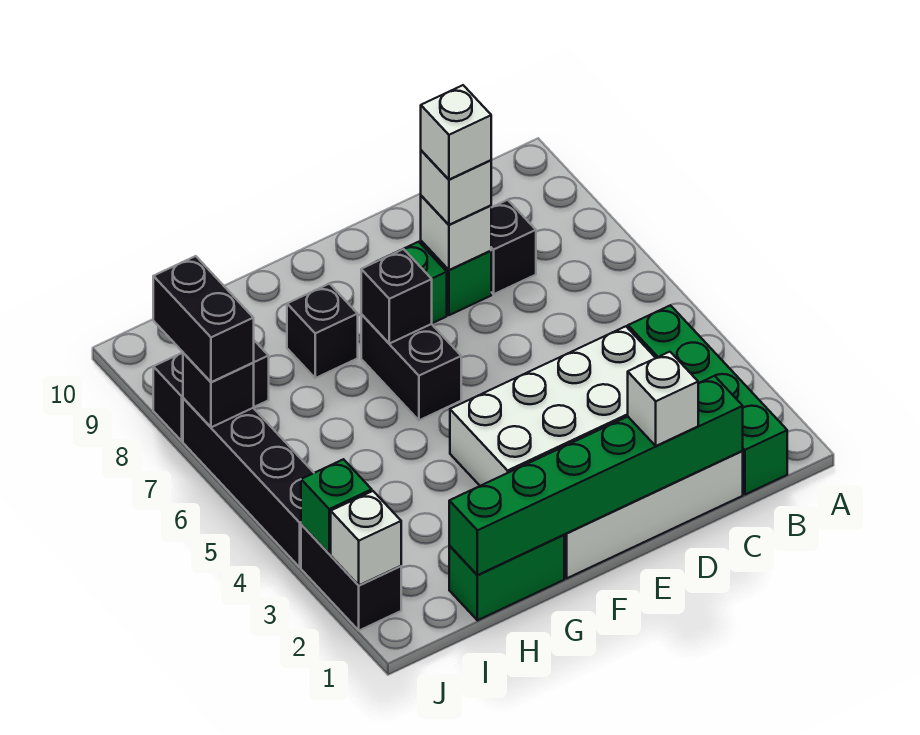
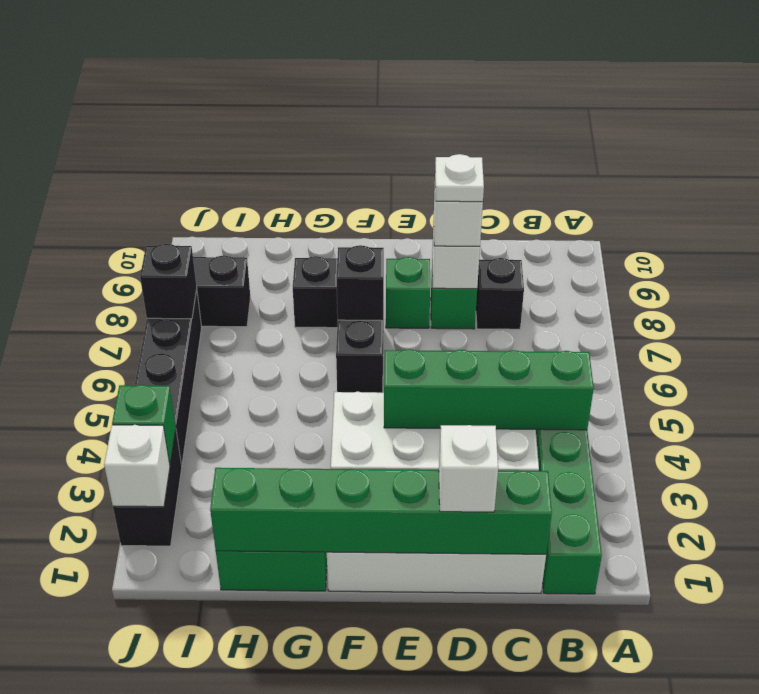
none -> green brick B4:E4 level 2
white brick D8 level 4 -> white plate D8 level 4
black brick J7:J8 level 3 -> none

